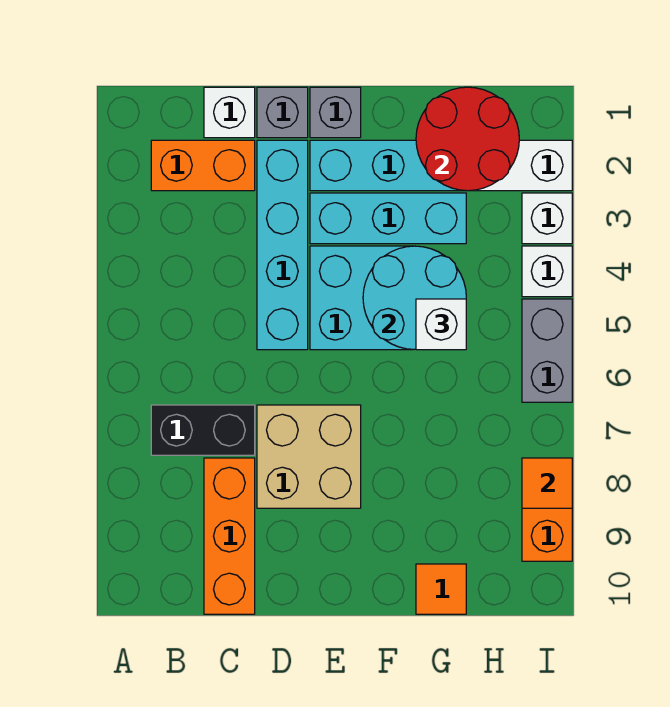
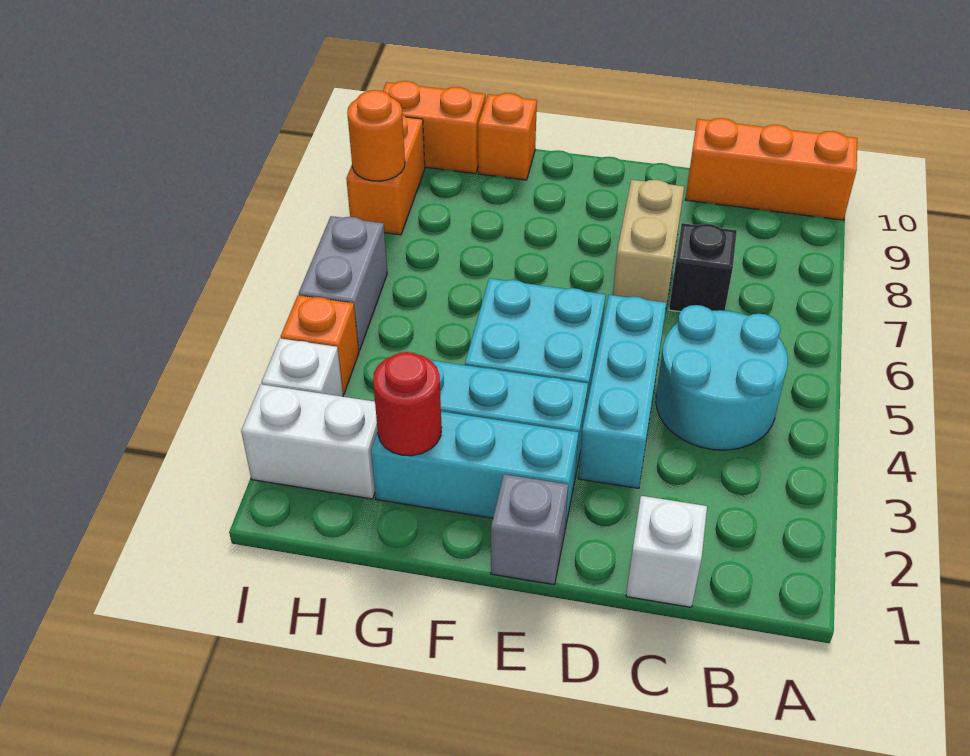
orange brick B2:C2 level 1 -> orange brick H10:I10 level 1
black brick B7:C7 level 1 -> black brick C7 level 1
orange brick C8:C10 level 1 -> orange brick A10:C10 level 1
grey brick D1 level 1 -> none
cyan brick D2:D5 level 1 -> cyan brick D3:D5 level 1
tan brick D7:E8 level 1 -> tan brick D7:D8 level 1
cyan round brick F4:G5 level 2 -> cyan round brick B4:C5 level 1
red round brick G1:H2 level 2 -> red round brick G2 level 2
white brick G5 level 3 -> none
orange tile G10 level 1 -> orange brick G10 level 1
white brick I4 level 1 -> orange brick I4 level 1
orange tile I8 level 2 -> orange round brick I8 level 2

